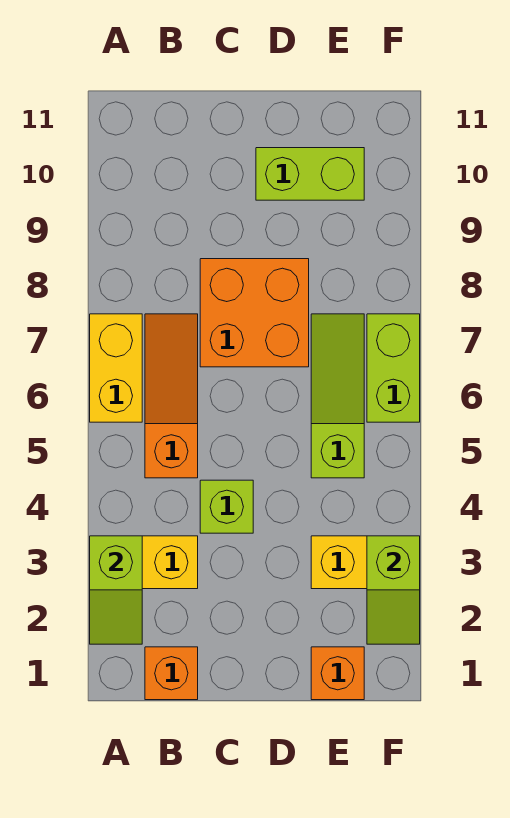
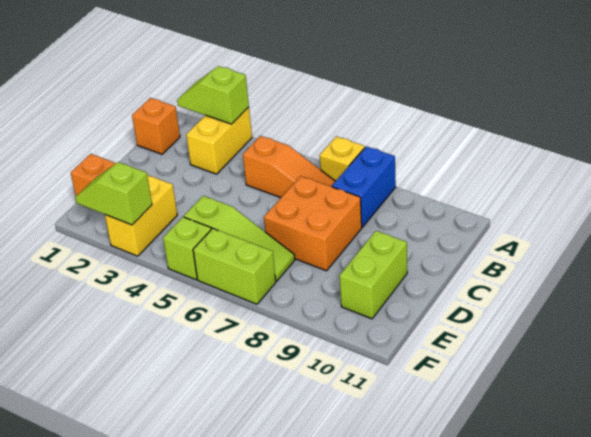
yellow brick A6:A7 level 1 -> yellow brick A7 level 1
none -> blue brick A8:B8 level 1
lime brick C4 level 1 -> lime brick F5 level 1

